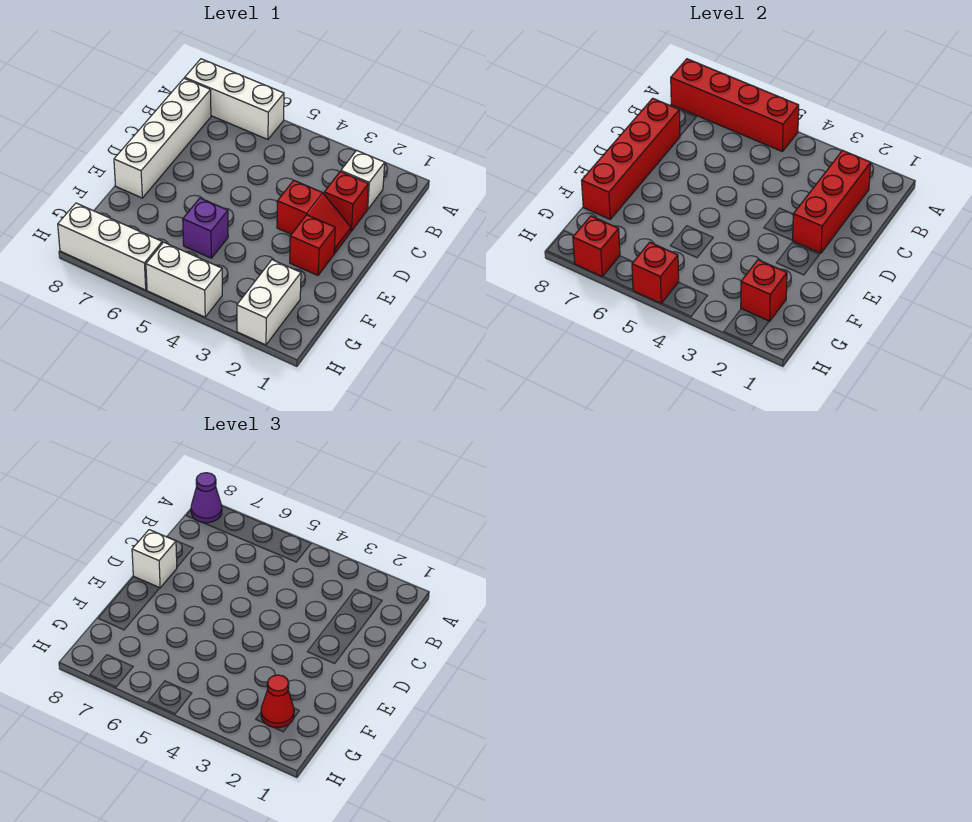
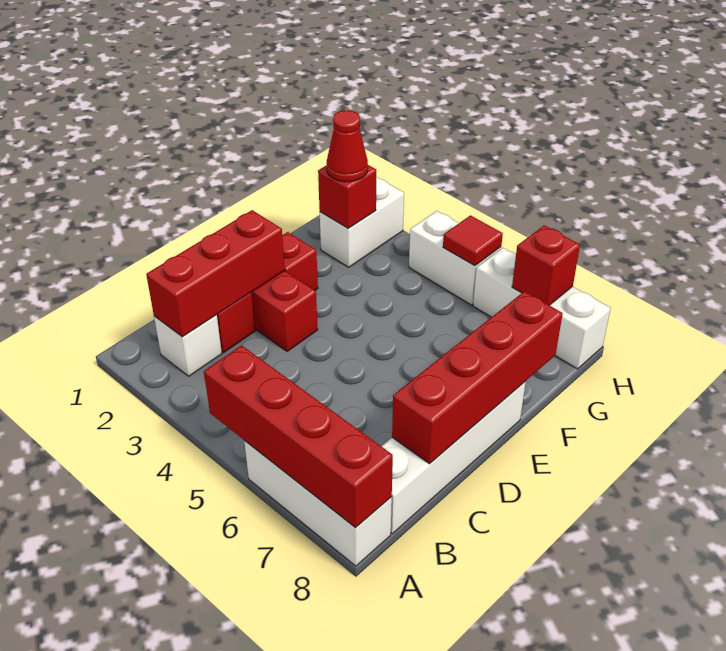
purple cone A8 level 3 -> none
white brick D8 level 3 -> none
purple brick F5 level 1 -> none
red brick H5 level 2 -> red tile H5 level 2

